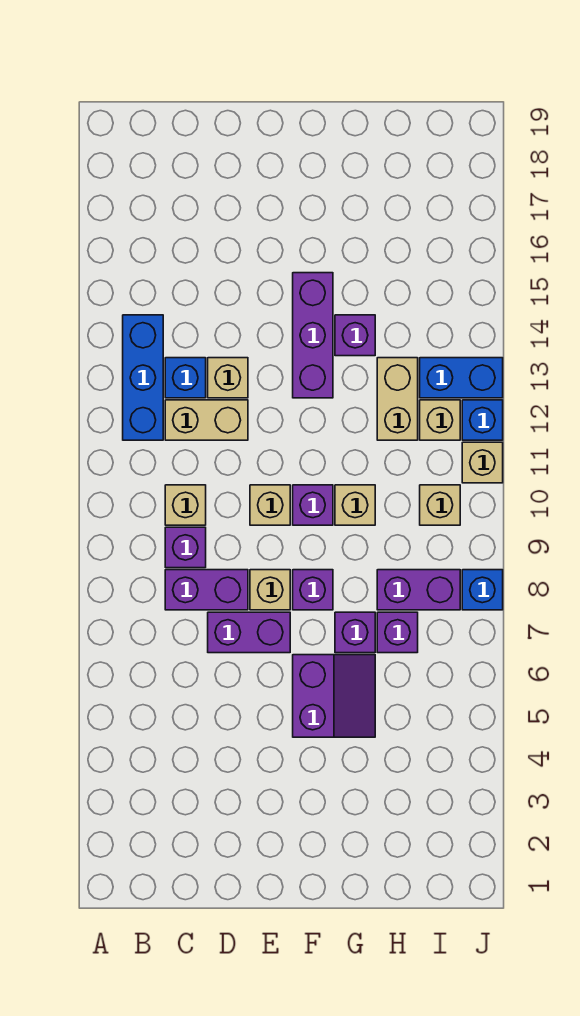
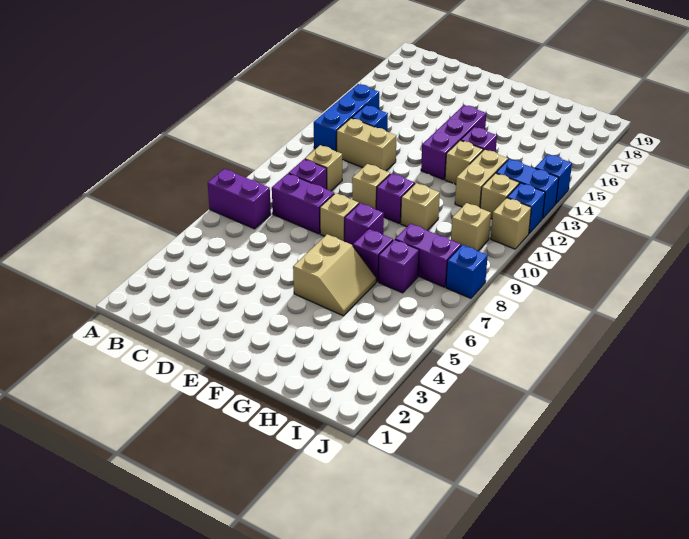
purple brick D7:E7 level 1 -> purple brick A7:B7 level 1
tan brick D13 level 1 -> tan brick G13 level 1
purple slope F5:G6 level 1 top F -> tan slope F5:G6 level 1 top F
none -> blue brick J14 level 1

